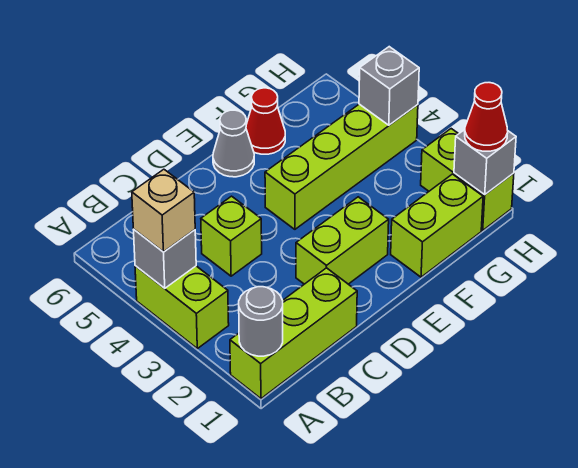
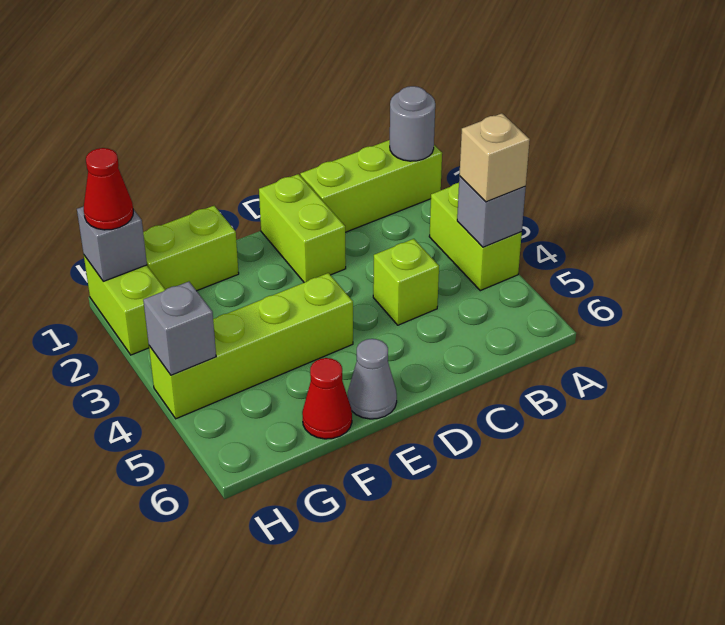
lime brick D2:E2 level 1 -> lime brick D1:D2 level 1

